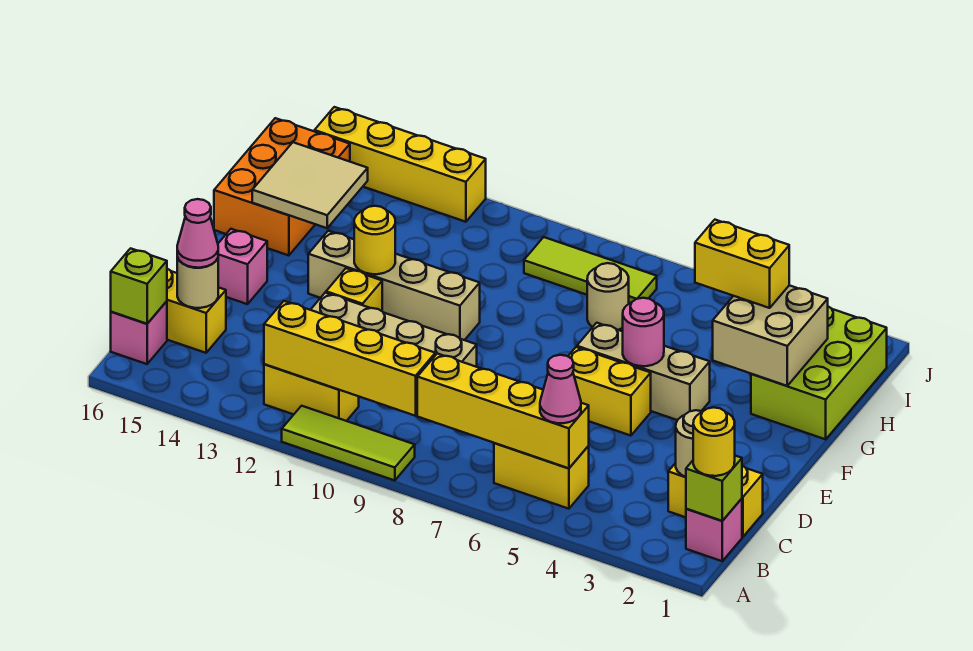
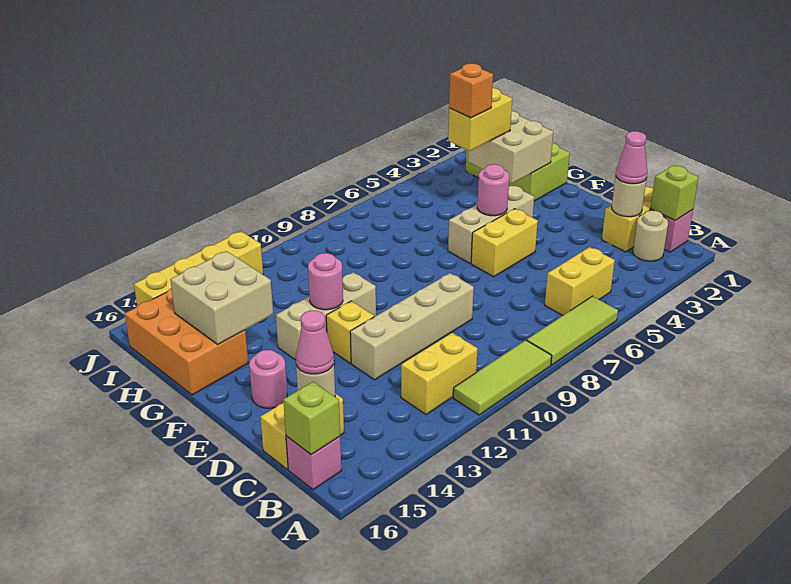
yellow round brick B1 level 3 -> none
yellow brick B5:B8 level 2 -> none
pink cone B5 level 3 -> pink cone C2 level 3
yellow brick B9:B12 level 2 -> none
pink brick E15 level 1 -> pink round brick E15 level 1
tan brick F10:F13 level 1 -> tan brick F11:F13 level 1
yellow round brick F12 level 2 -> pink round brick F12 level 2
tan tile G14:H15 level 2 -> tan brick G14:H15 level 2
none -> orange brick H4 level 4
tan round brick H7 level 1 -> tan round brick B2 level 1
lime tile I7:I9 level 1 -> lime tile A6:A8 level 1

